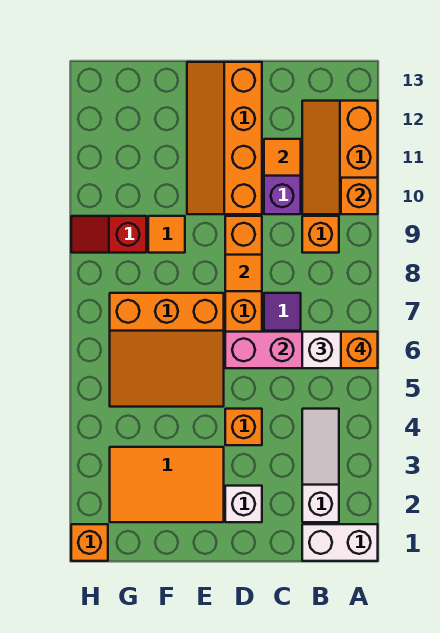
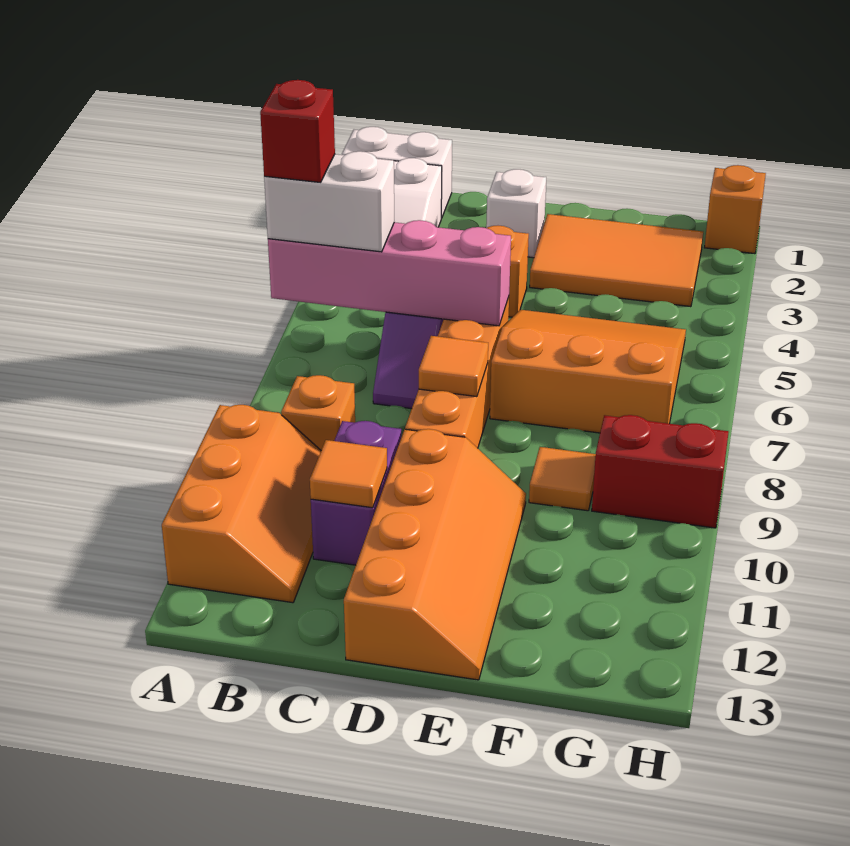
orange brick A6 level 4 -> red brick A6 level 4
orange brick A10 level 2 -> none
red slope G9:H9 level 1 top G -> red brick G9:H9 level 1

